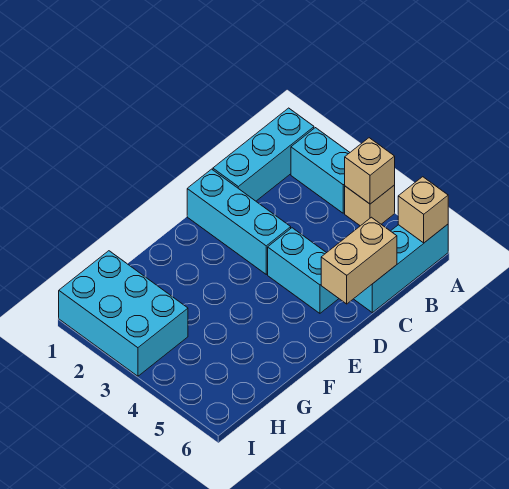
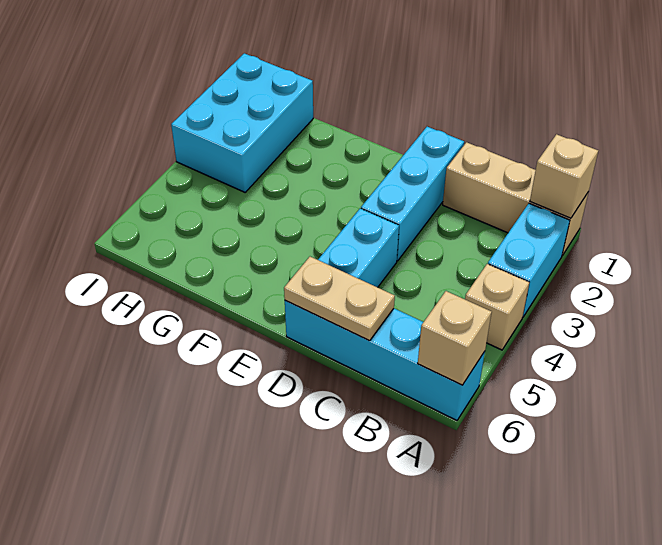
cyan brick A1:C1 level 1 -> tan brick A1:C1 level 1
tan brick A4 level 2 -> tan brick A1 level 2
cyan brick A6:C6 level 1 -> cyan brick A6:D6 level 1
tan brick C6:D6 level 2 -> tan plate C6:D6 level 2

